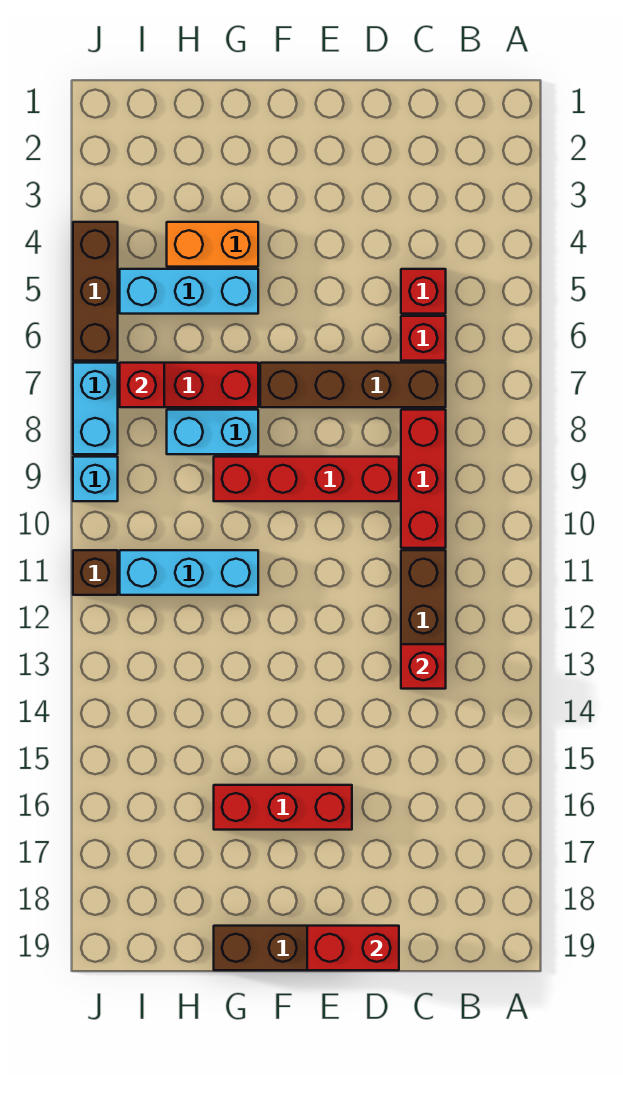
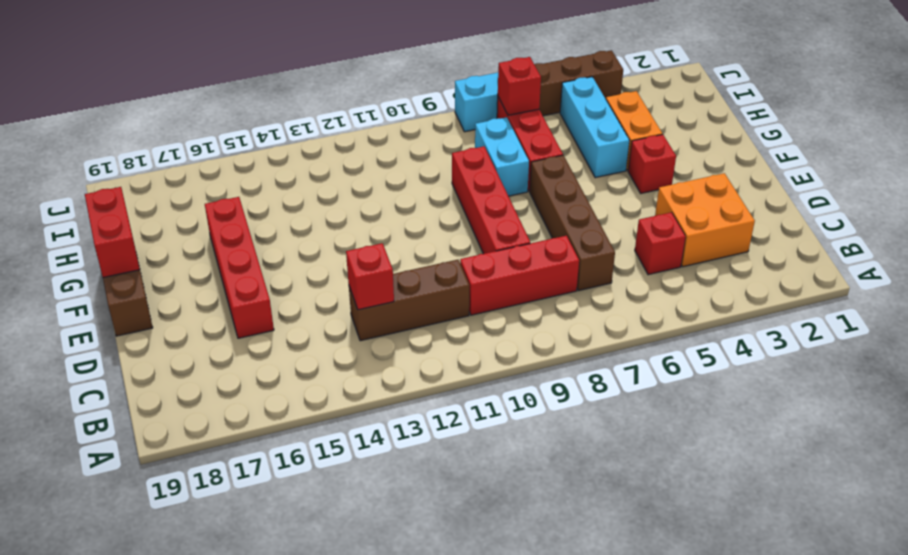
none -> orange brick C3:D4 level 1
red brick C6 level 1 -> red brick F4 level 1
red brick D19:E19 level 2 -> red brick F19:G19 level 2
red brick E16:G16 level 1 -> red brick D16:G16 level 1
cyan brick G11:I11 level 1 -> none
cyan brick J9 level 1 -> none
brown brick J11 level 1 -> none

